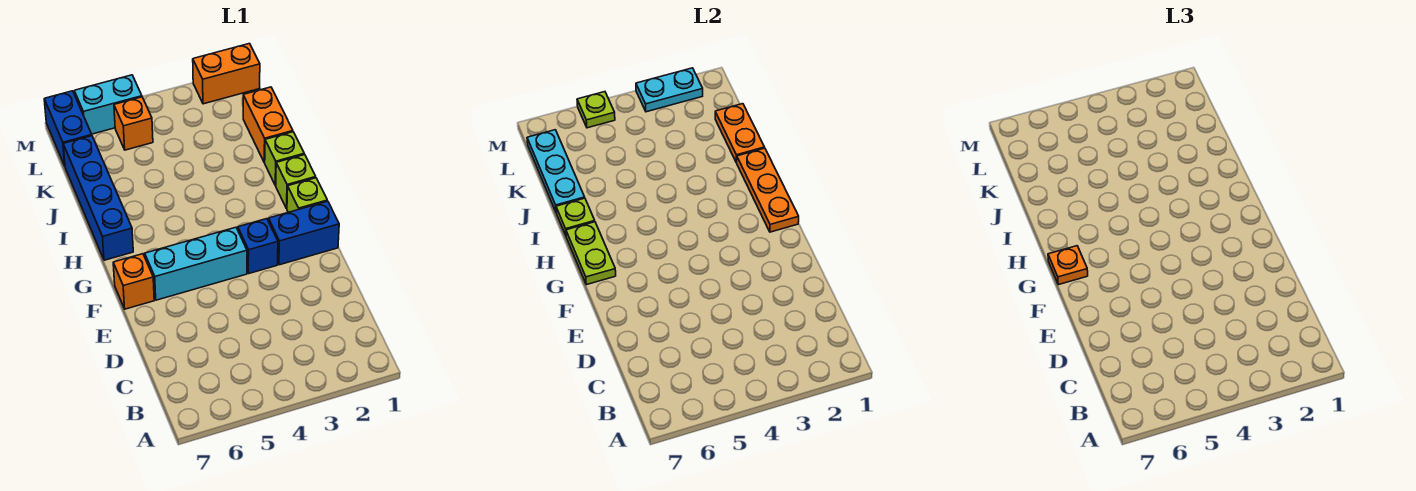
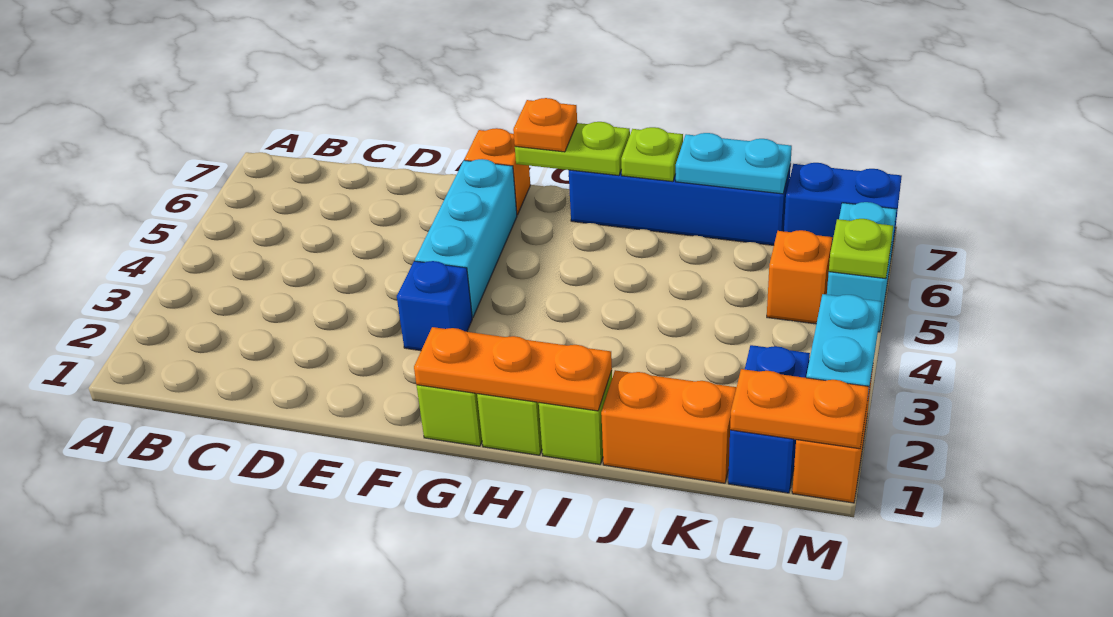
blue brick F1:F2 level 1 -> blue brick L1:L2 level 1
orange plate J1:K1 level 2 -> orange plate L1:M1 level 2
cyan plate J7:L7 level 2 -> cyan plate J7:K7 level 2

